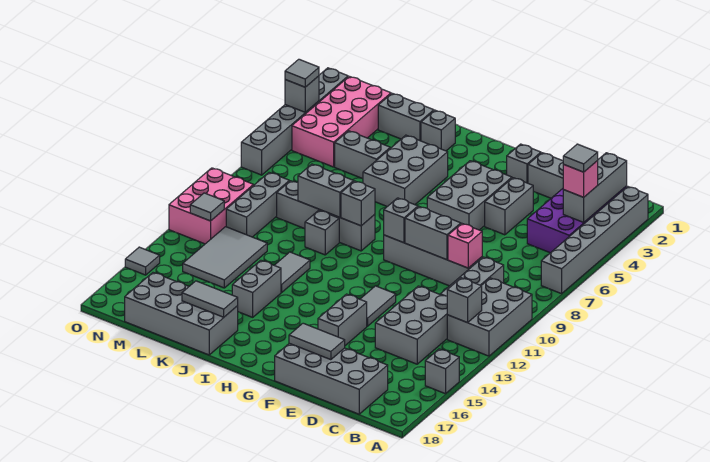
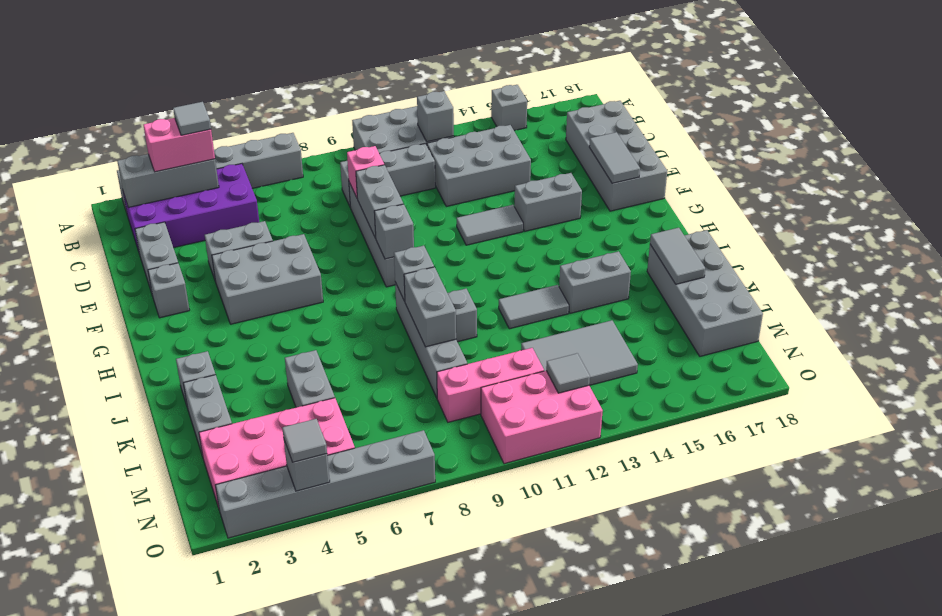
pink brick B4 level 3 -> pink brick B3:B4 level 3
grey brick I4:J6 level 1 -> none
grey brick M9:M11 level 1 -> pink brick M9:M11 level 1
grey tile O15 level 1 -> none

